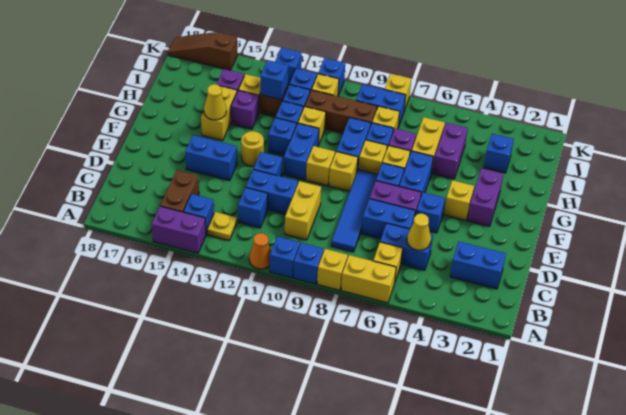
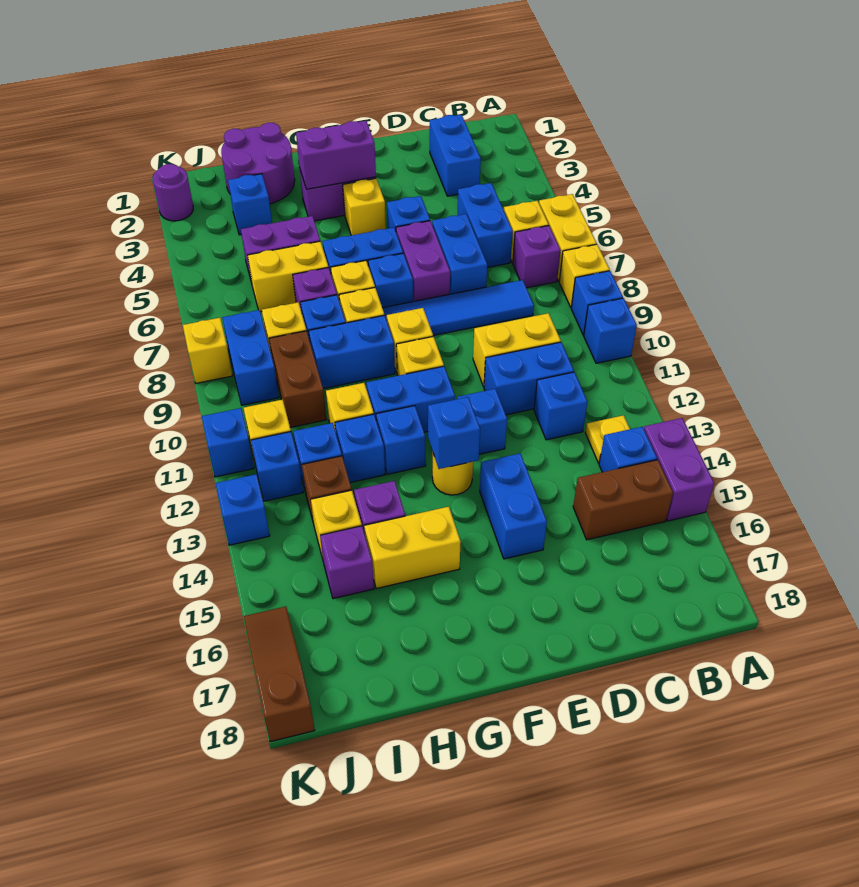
orange cone A11 level 1 -> none
none -> purple brick B7 level 1
yellow cone C5 level 2 -> none
blue brick D11:D12 level 1 -> blue brick C11:D11 level 1
none -> purple brick F3:G3 level 2
yellow cone G15 level 2 -> none
none -> purple round brick H1:I2 level 1
brown brick I9:I11 level 1 -> brown brick I9:I10 level 1
blue brick I13 level 2 -> blue brick F13 level 2
none -> purple round brick K2 level 1
brown slope K16:K18 level 1 top 16 -> brown slope K16:K18 level 1 top 18

